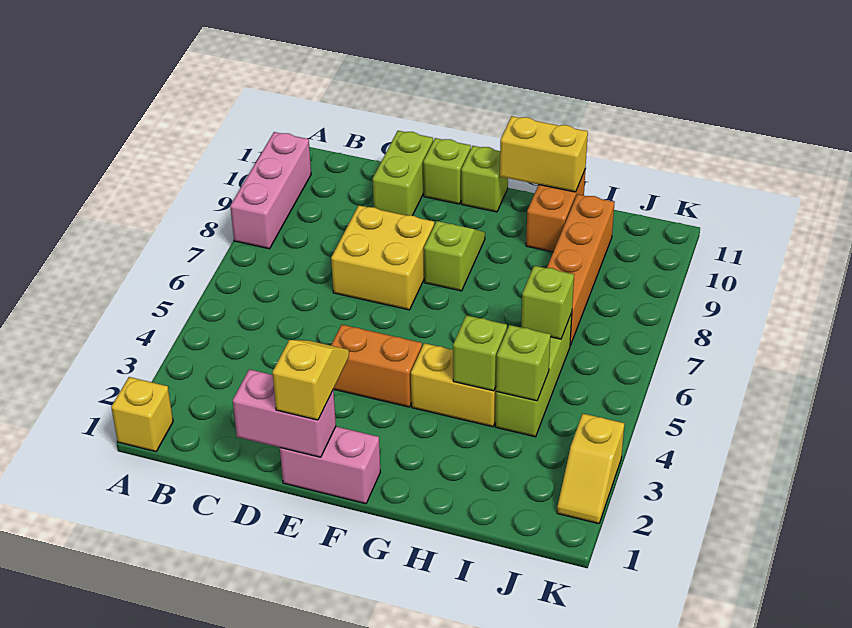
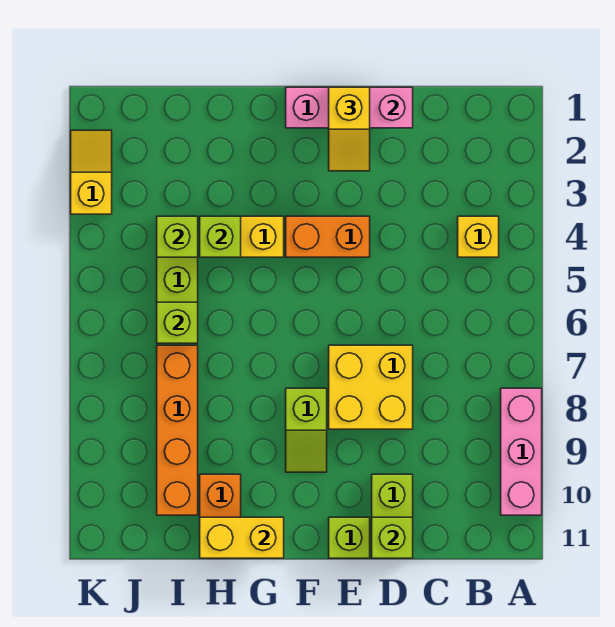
yellow brick A1 level 1 -> yellow brick B4 level 1
lime brick F11 level 1 -> lime brick D11 level 2

